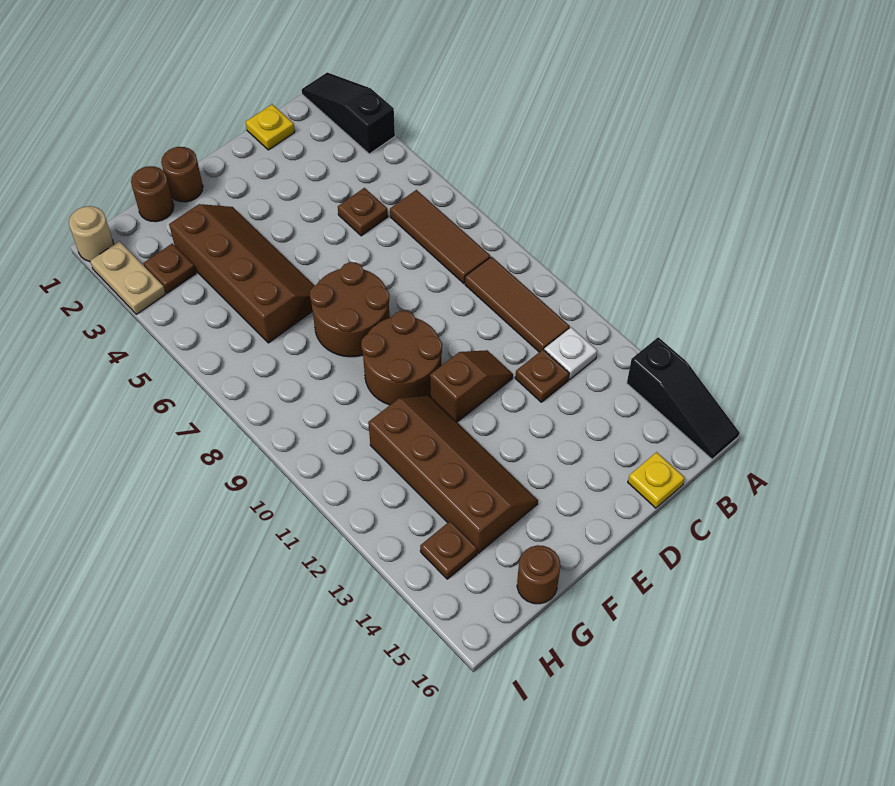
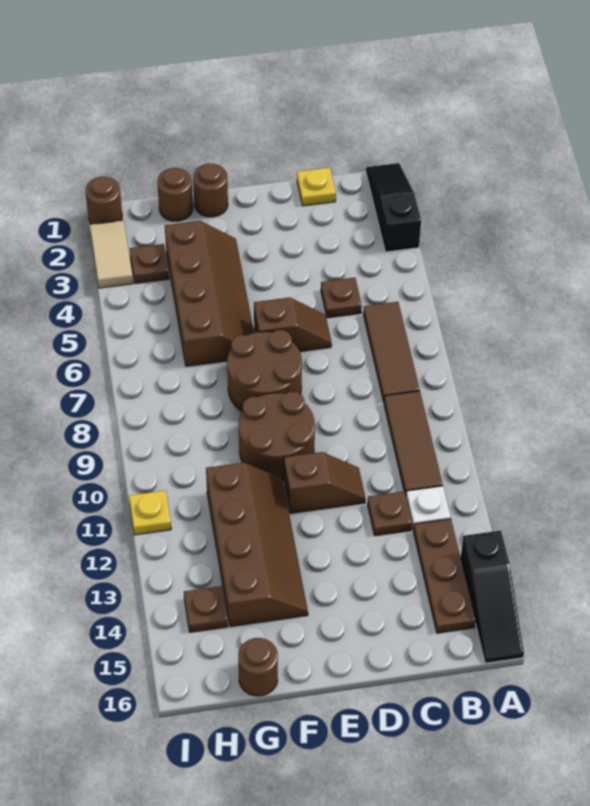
none -> brown plate B13:B15 level 1
yellow plate C16 level 1 -> yellow plate I11 level 1
none -> brown slope D6:E6 level 1 top E
tan round brick I1 level 1 -> brown round brick I1 level 1
tan plate I2:I3 level 1 -> tan tile I2:I3 level 1

